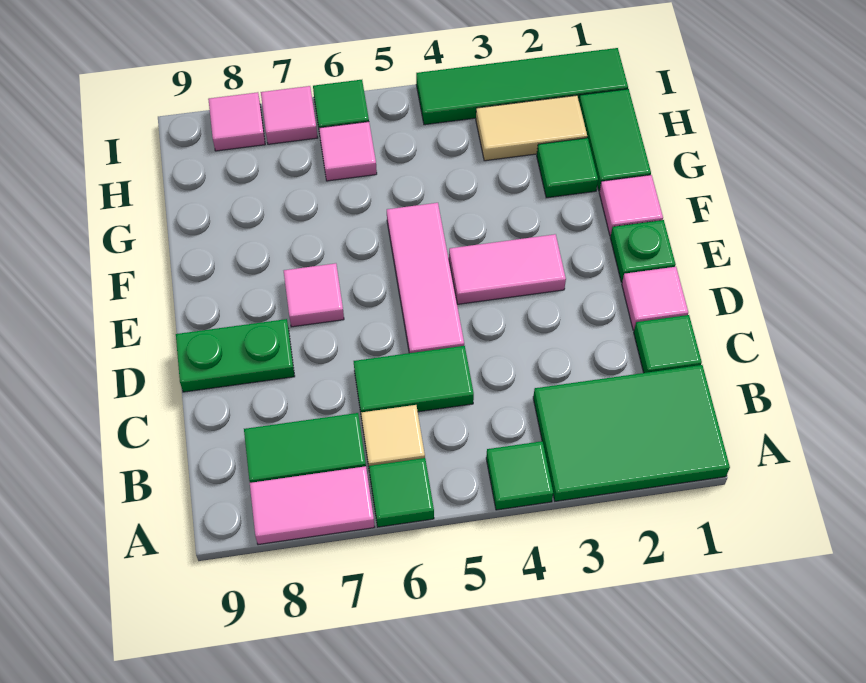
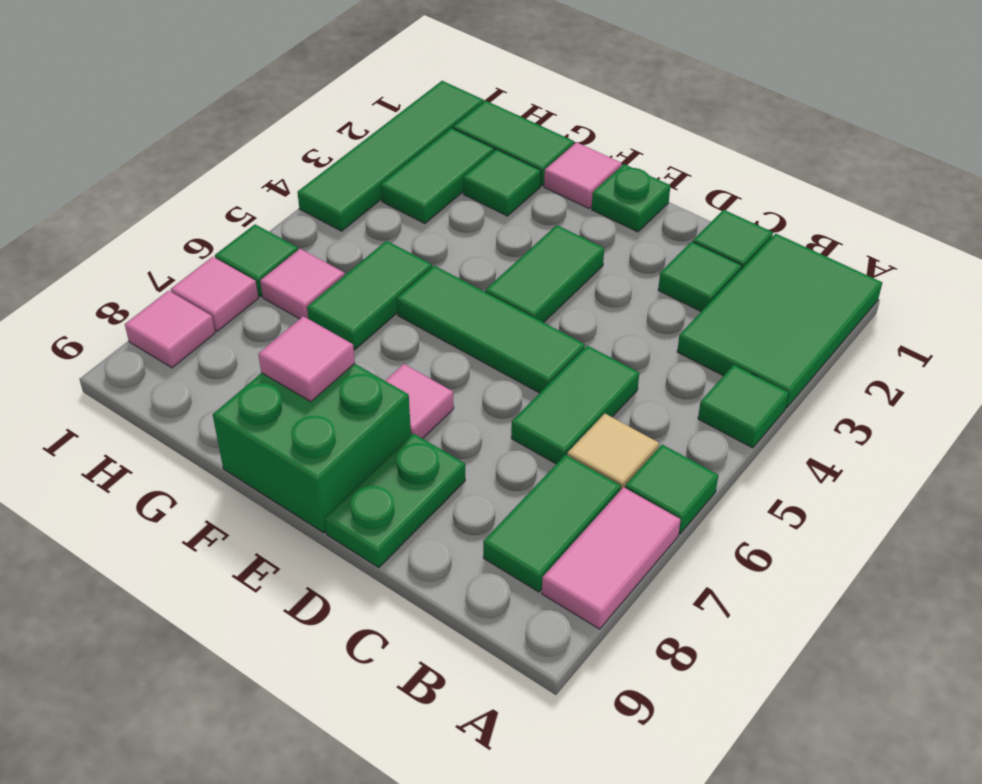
none -> green tile C2 level 1
pink tile D1 level 1 -> pink tile F8 level 2
pink tile D5:F5 level 1 -> green tile D5:F5 level 1
pink tile E3:E4 level 1 -> green tile E3:E4 level 1
none -> green brick E8:F9 level 1
none -> green tile G5:G6 level 1
tan tile H2:H3 level 1 -> green tile H2:H3 level 1

